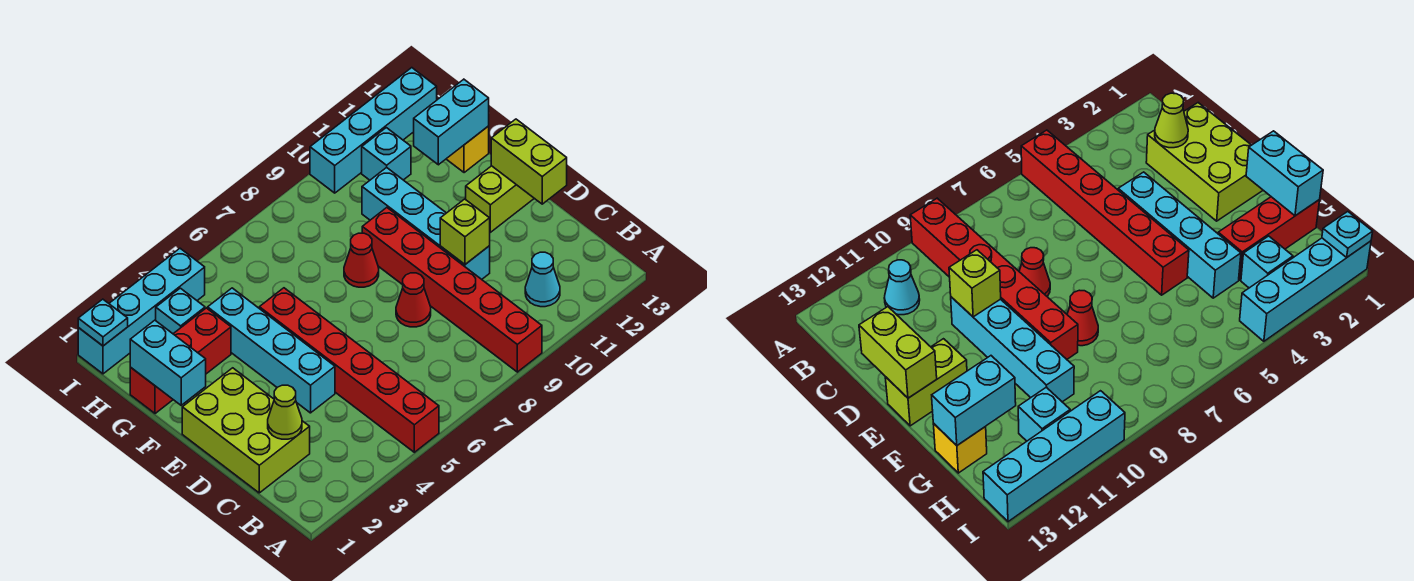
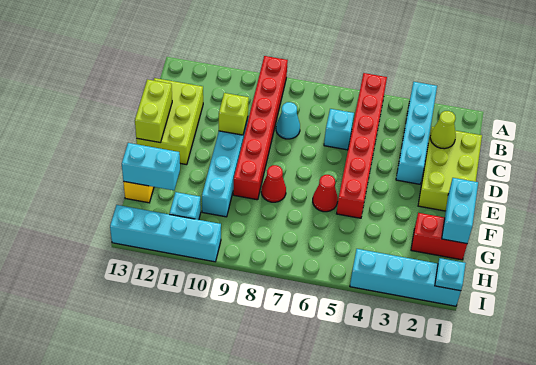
cyan cone B11 level 1 -> cyan cone C8 level 1
cyan brick D4:G4 level 1 -> cyan brick A3:D3 level 1
red cone D8 level 1 -> red cone F6 level 1
lime brick E12:E13 level 1 -> lime brick C12:E13 level 1
red brick G1:G3 level 1 -> red brick G1:G2 level 1
cyan brick H3 level 1 -> cyan brick C6 level 1

